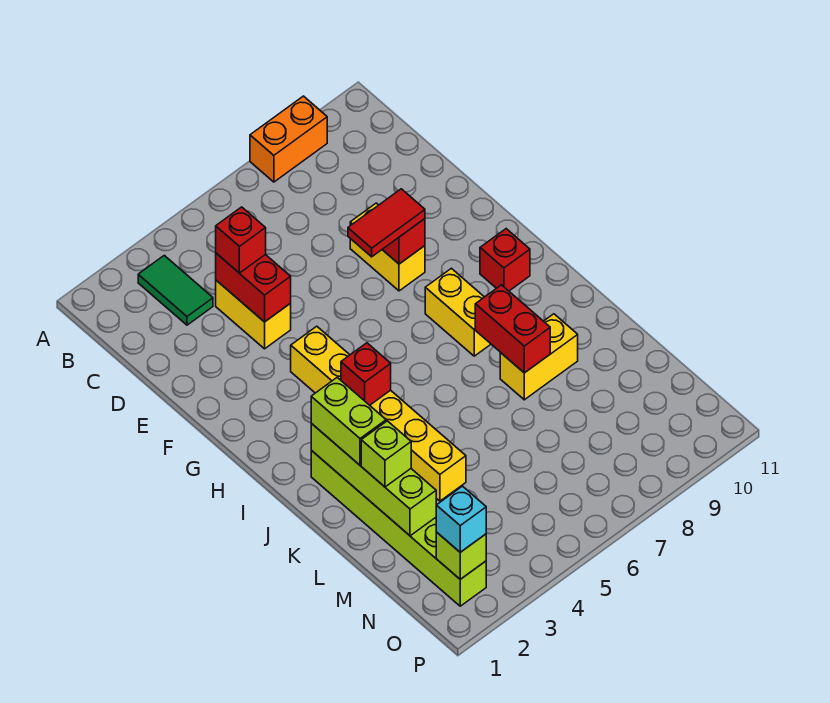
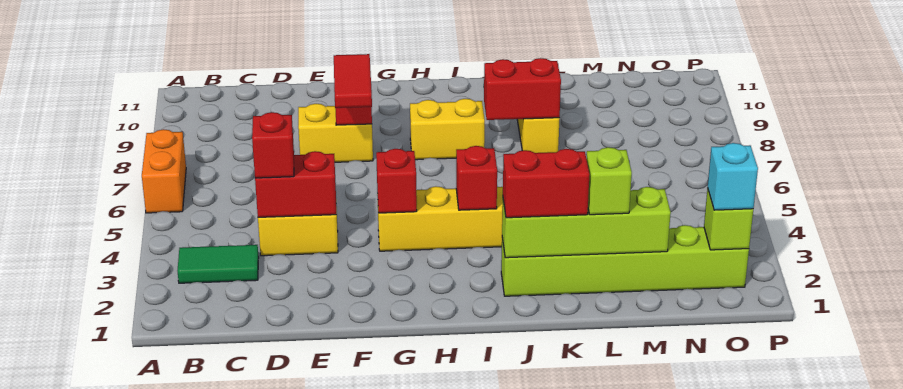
orange brick A8:A9 level 1 -> orange brick A6:A7 level 1
red brick H10 level 1 -> red brick G4 level 2
lime brick J2:K2 level 3 -> red brick J2:K2 level 3

